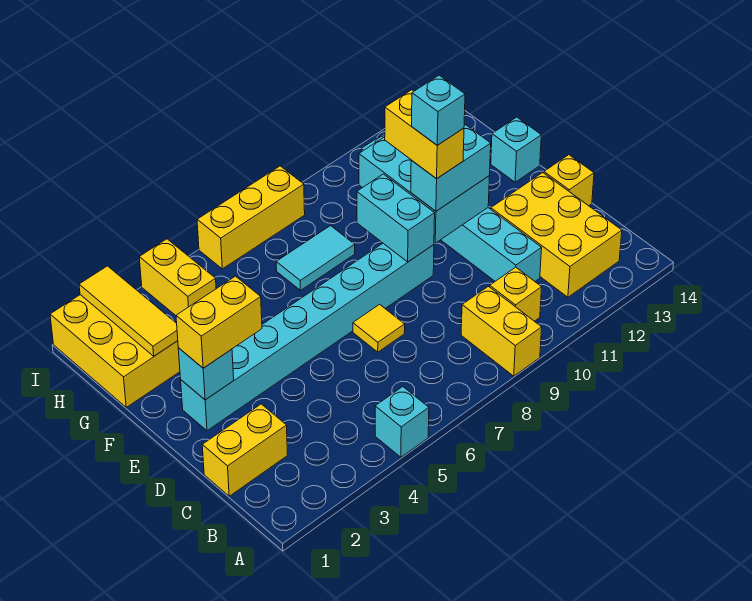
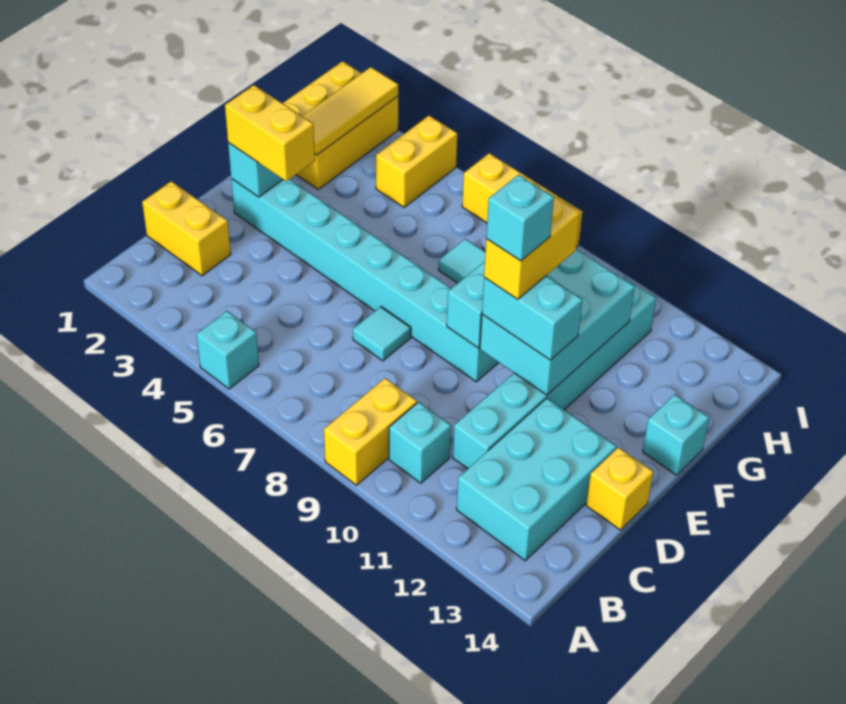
yellow brick B10 level 1 -> cyan brick B10 level 1
yellow brick B12:D13 level 1 -> cyan brick B12:D13 level 1
yellow tile D7 level 1 -> cyan tile D7 level 1

